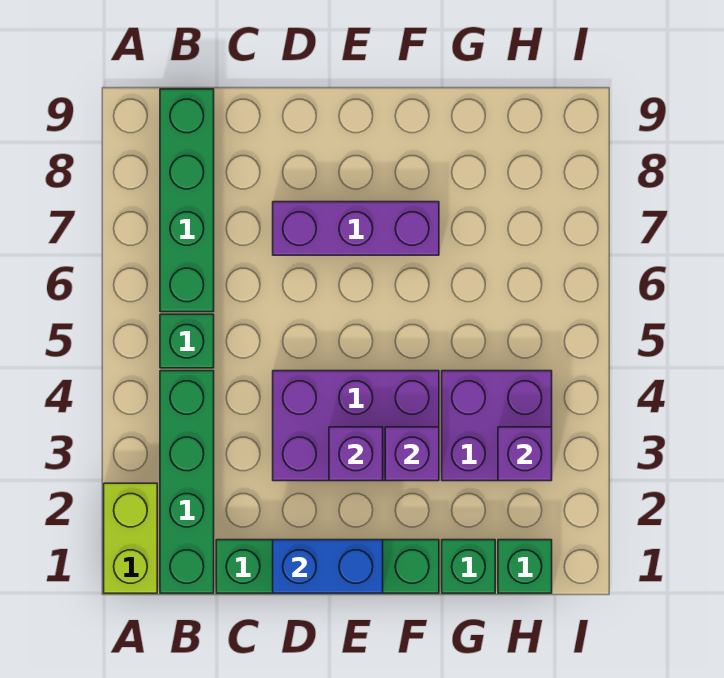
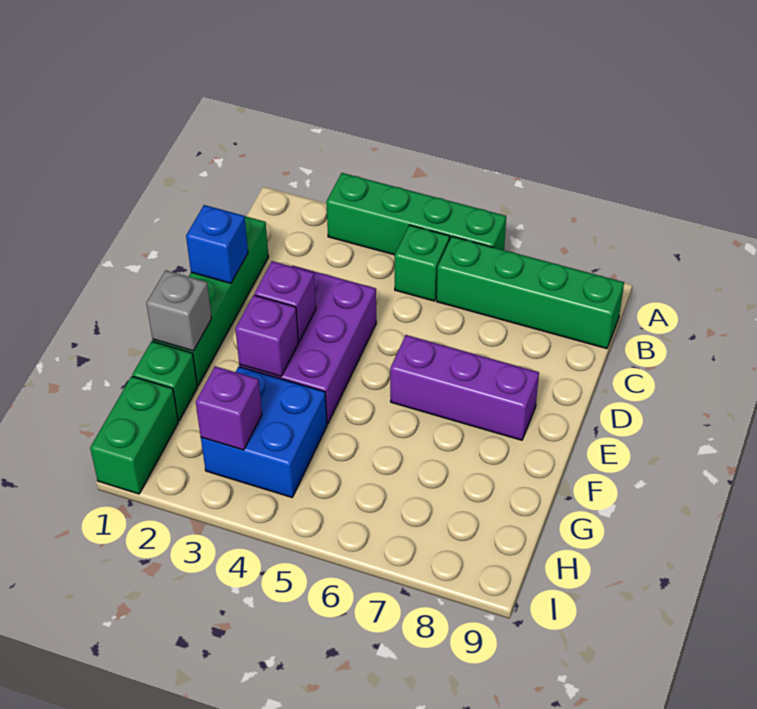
lime brick A1:A2 level 1 -> none
green brick B1:B4 level 1 -> green brick A3:A6 level 1
blue brick D1:E1 level 2 -> blue brick D1 level 2
purple brick D7:F7 level 1 -> purple brick E6:E8 level 1
none -> grey brick F1 level 2
purple brick G3:H4 level 1 -> blue brick G3:H4 level 1
green brick H1 level 1 -> green brick H1:I1 level 1

